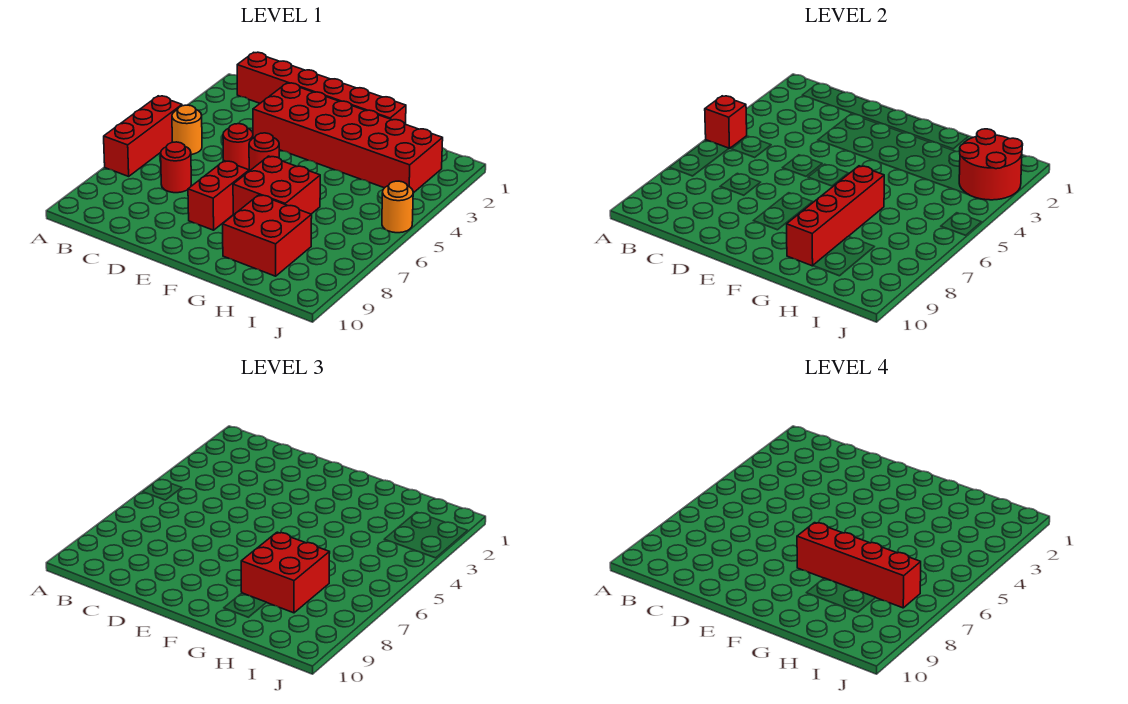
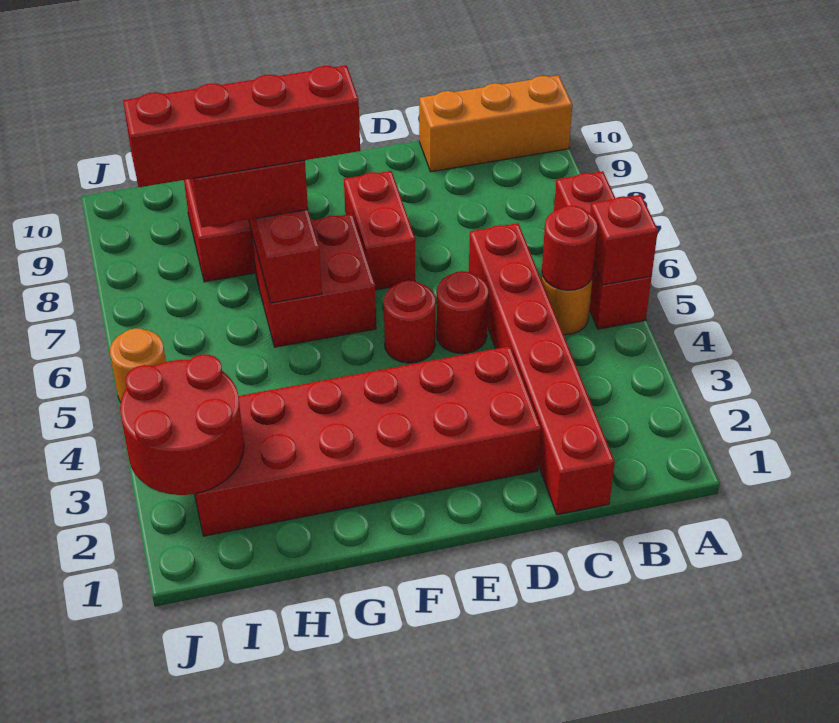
none -> orange brick A10:C10 level 1
red brick B1:G1 level 1 -> red brick C1:C6 level 1
red round brick C7 level 1 -> red round brick B5 level 2

